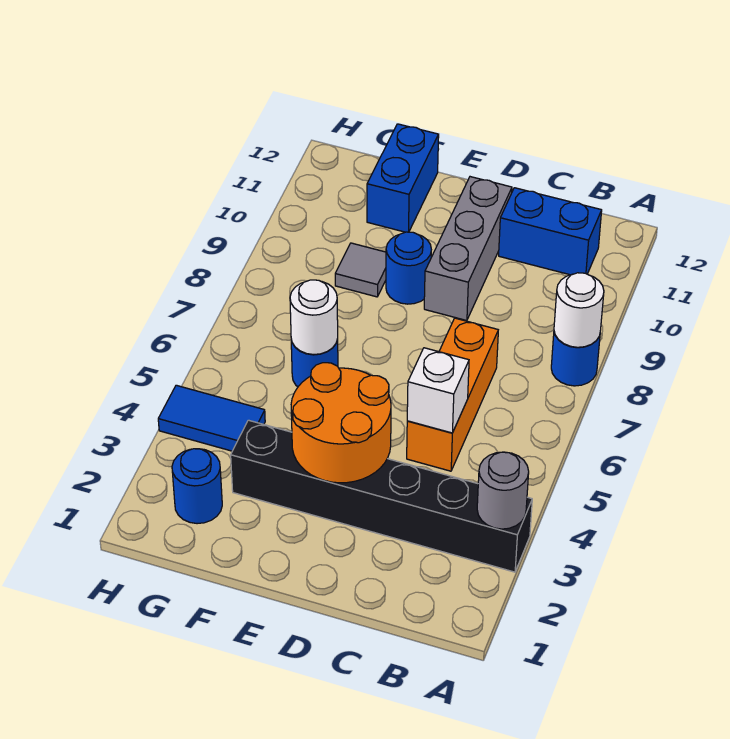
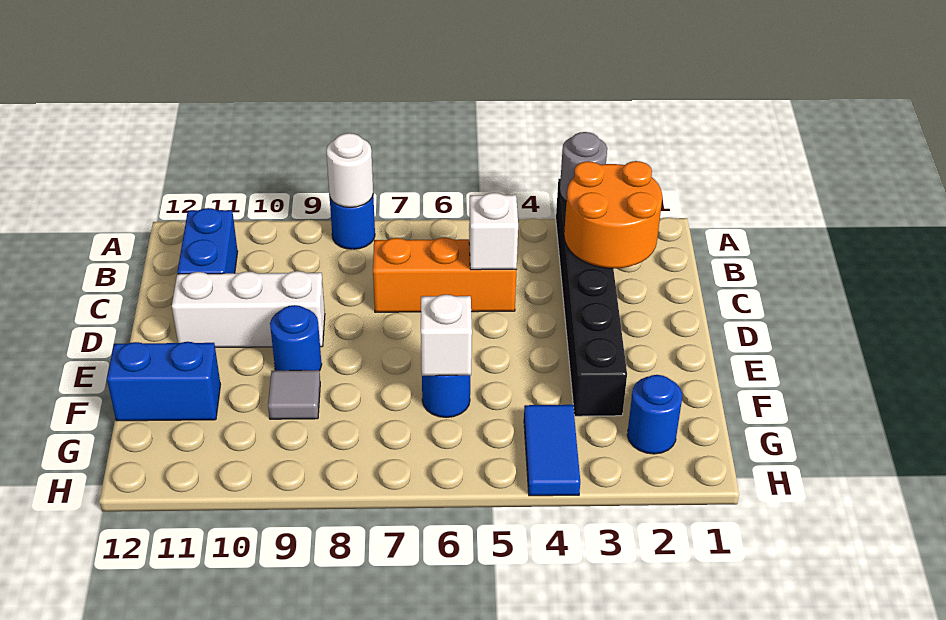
orange round brick D3:E4 level 2 -> orange round brick B2:C3 level 2
grey brick D9:D11 level 1 -> white brick D9:D11 level 1
white round brick F6 level 2 -> white brick F6 level 2

